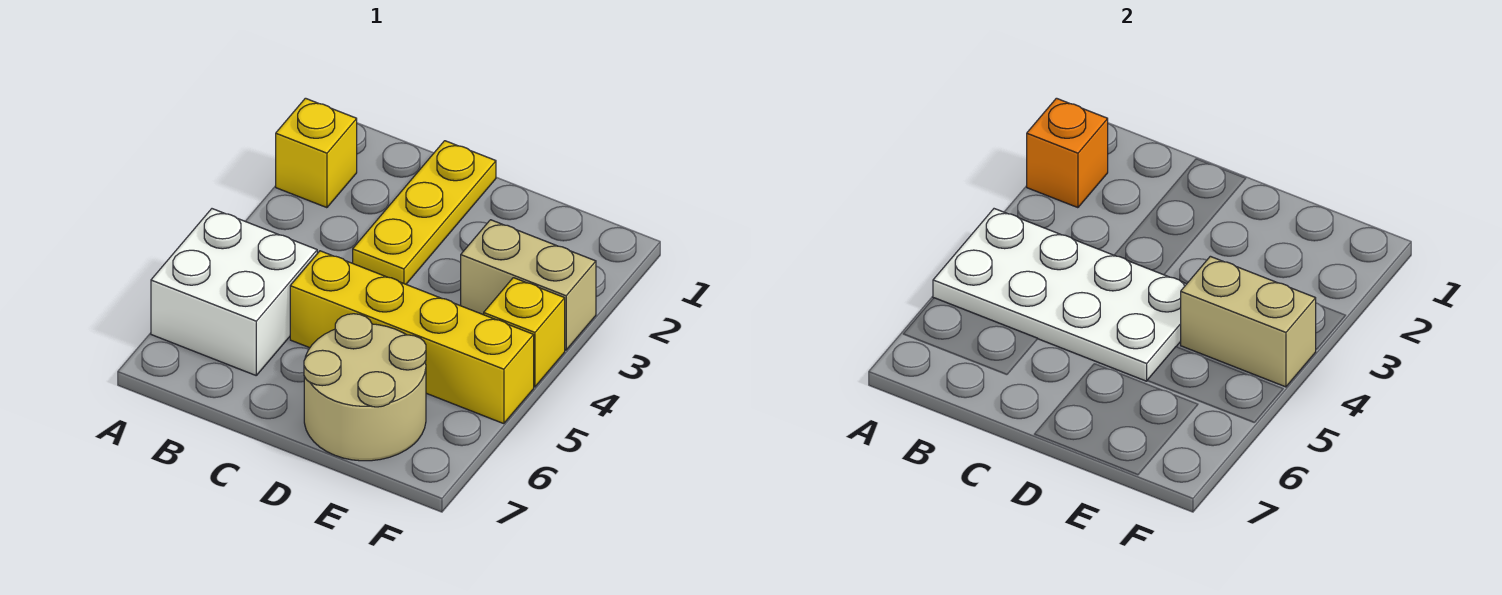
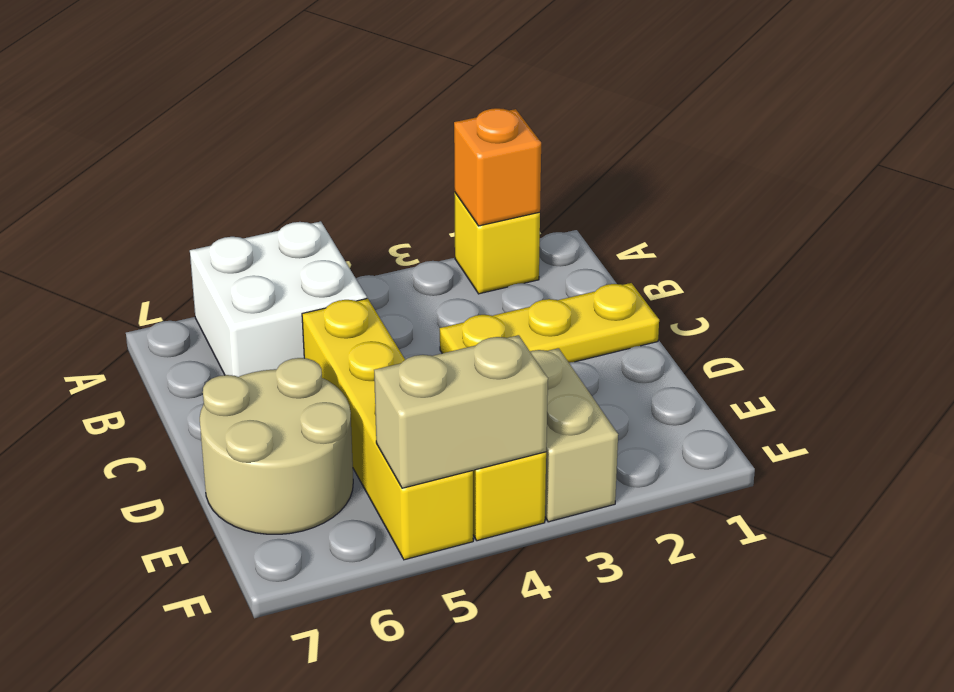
white plate A4:D5 level 2 -> none
tan brick E4:F4 level 2 -> tan brick F4:F5 level 2

